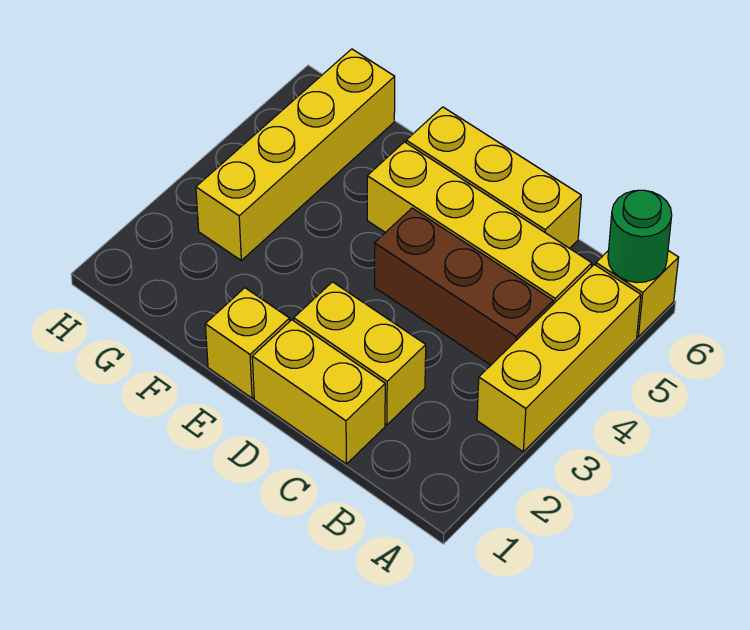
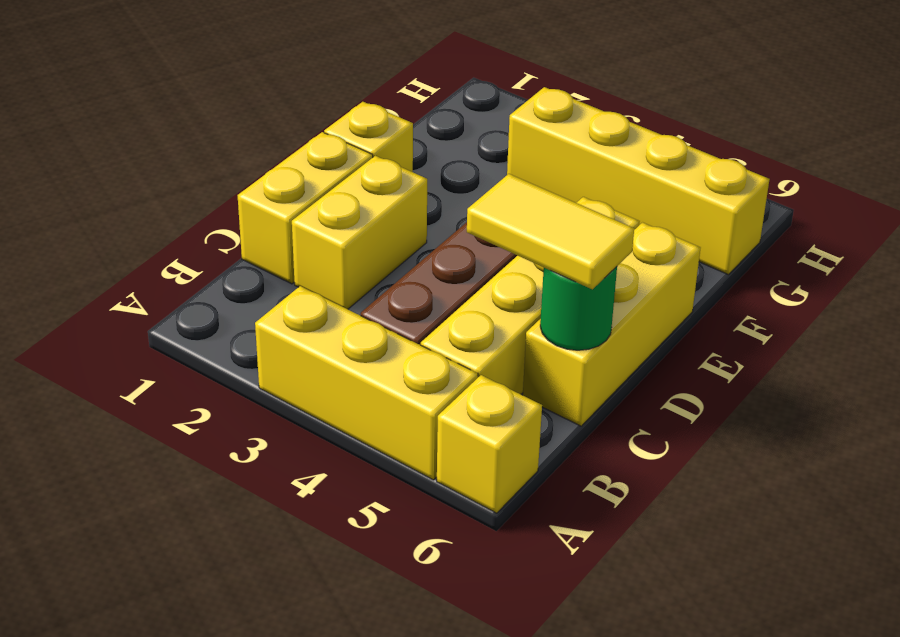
green round brick A6 level 2 -> green round brick C6 level 2
none -> yellow tile C5:C6 level 3

